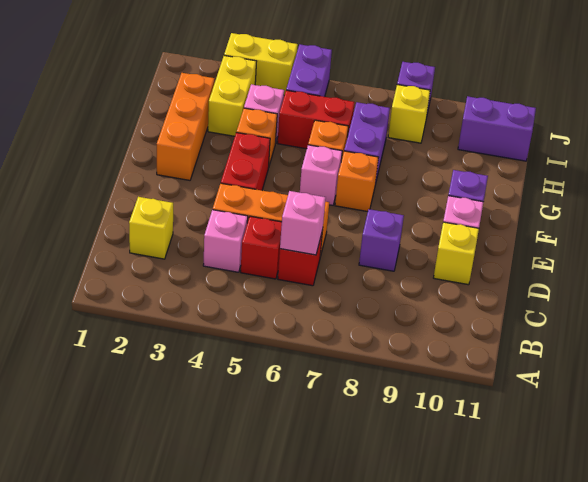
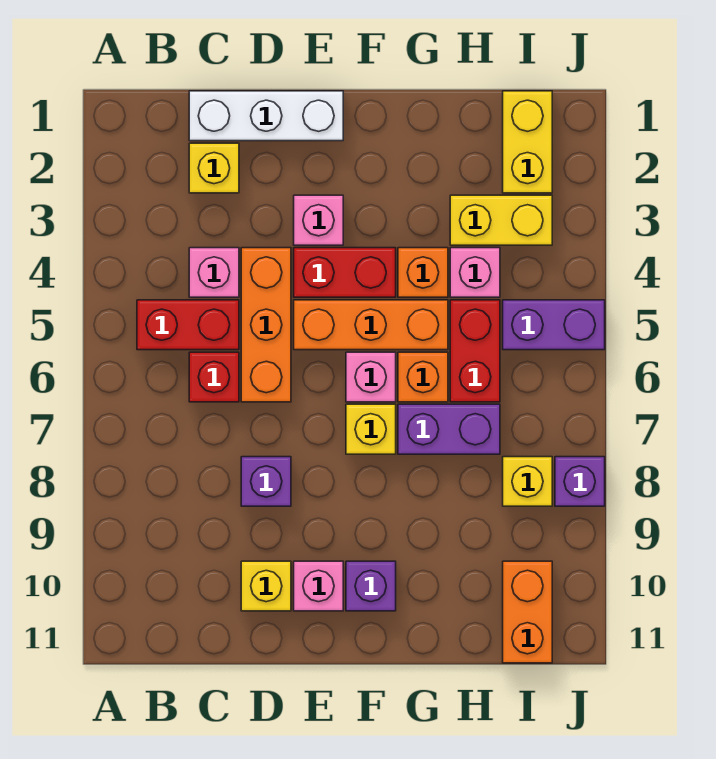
none -> white brick C1:E1 level 1
red brick C5 level 1 -> red brick B5:C5 level 1
pink brick C6 level 2 -> pink brick E3 level 1
orange brick F2:H2 level 1 -> orange brick E5:G5 level 1
orange brick F7 level 1 -> yellow brick F7 level 1
purple brick I10:I11 level 1 -> orange brick I10:I11 level 1
yellow brick J3:J4 level 1 -> yellow brick I1:I2 level 1

